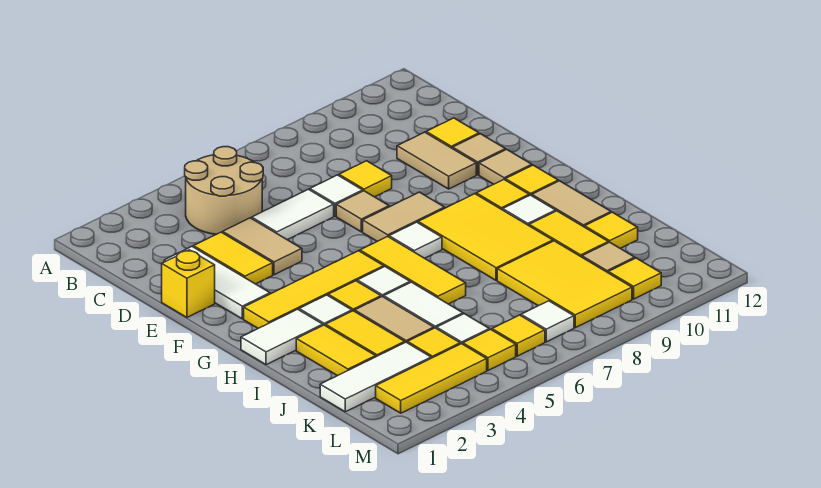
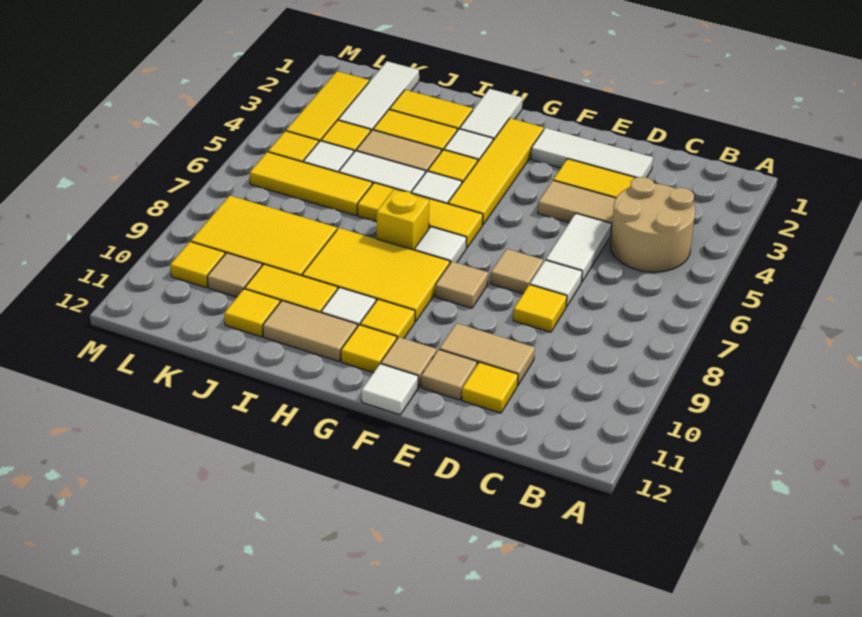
yellow brick E1 level 1 -> yellow brick H7 level 1
tan tile F7:F8 level 1 -> tan tile F8 level 1
yellow tile L6 level 1 -> yellow tile J6:L6 level 1
white tile L7 level 1 -> white tile F12 level 1

